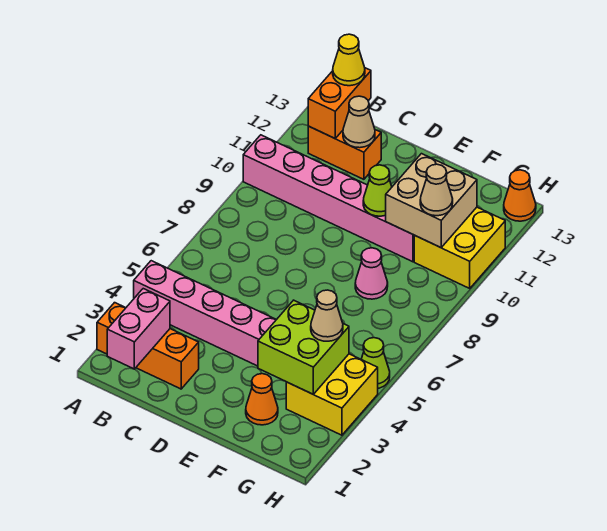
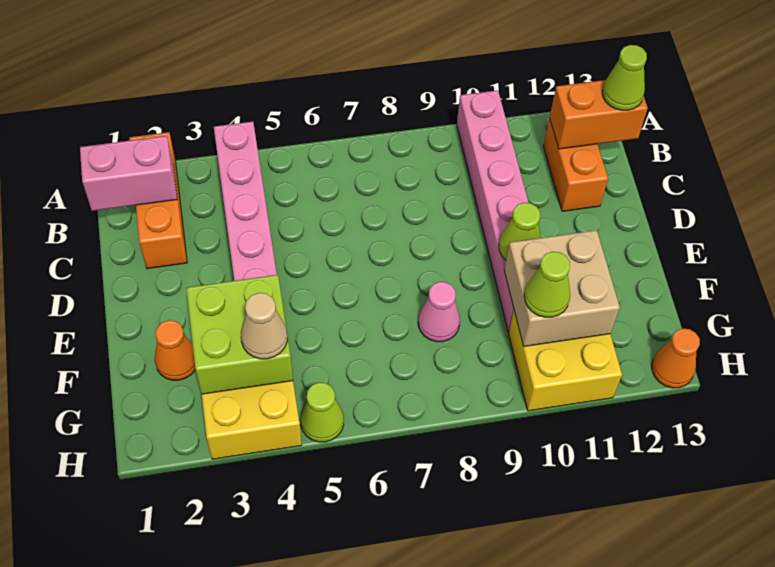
yellow cone B13 level 3 -> lime cone B13 level 3
tan cone C12 level 2 -> none
tan cone G10 level 3 -> lime cone G10 level 3

